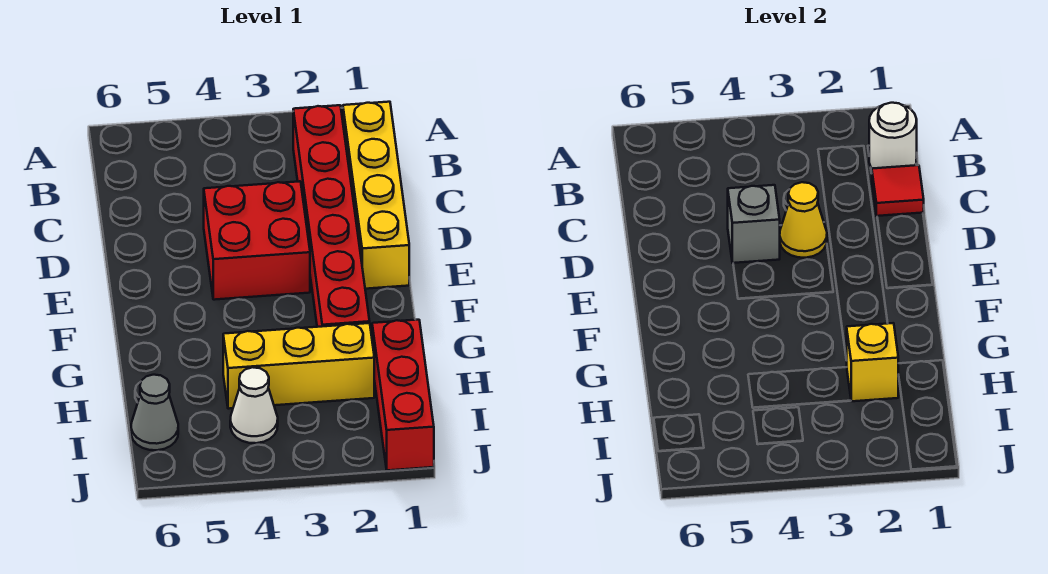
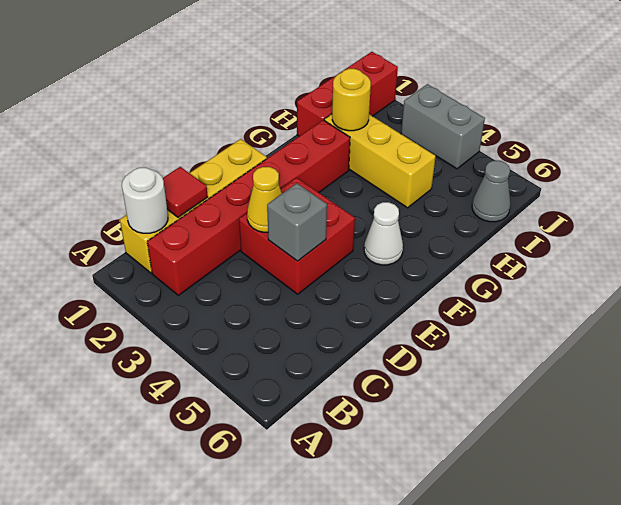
yellow brick H2 level 2 -> yellow round brick H2 level 2
white cone I4 level 1 -> white cone F5 level 1
none -> grey brick J3:J4 level 1

